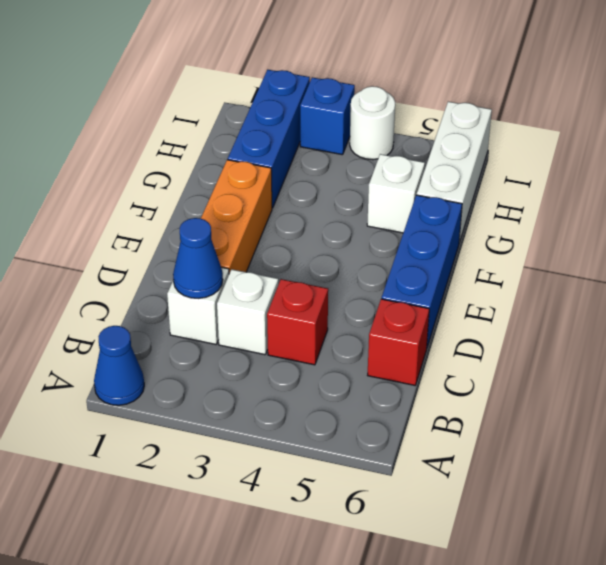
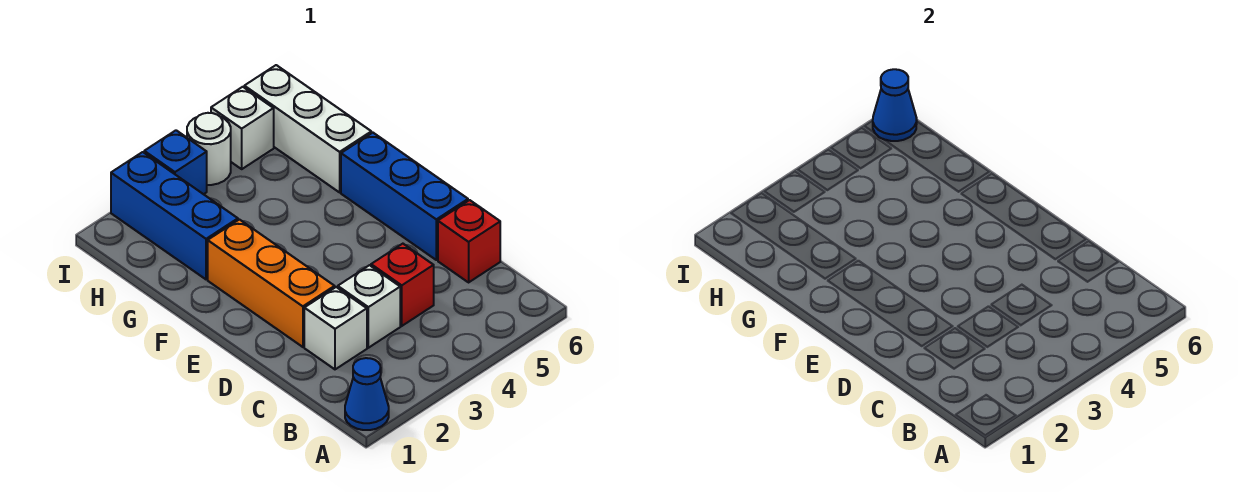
blue cone C2 level 2 -> blue cone I6 level 2
white brick G5 level 1 -> white brick I5 level 1

